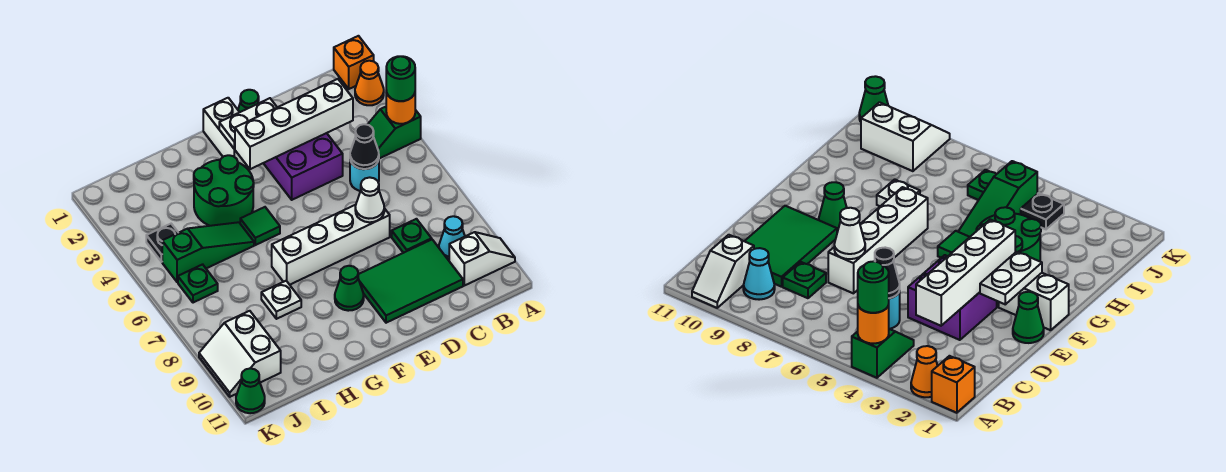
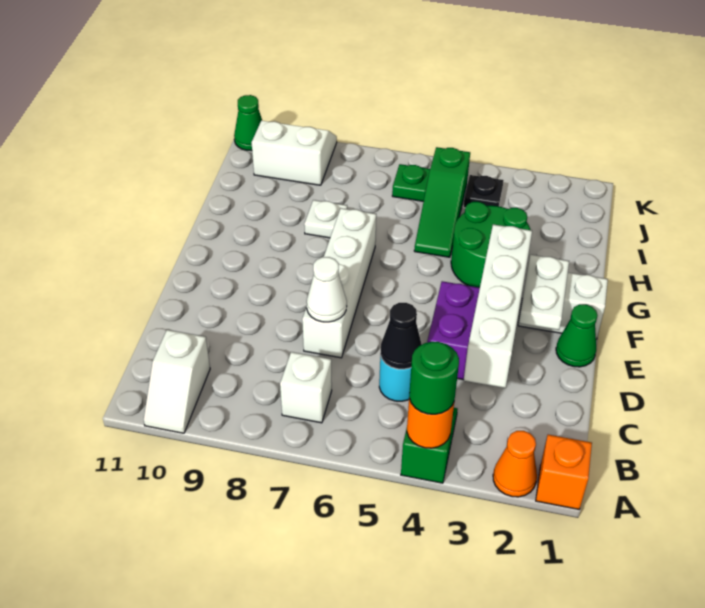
none -> white brick B7 level 1
cyan cone B9 level 1 -> none
green plate C8 level 1 -> none
green tile C9:E10 level 1 -> none
green cone F9 level 1 -> none
green tile G5 level 1 -> none

